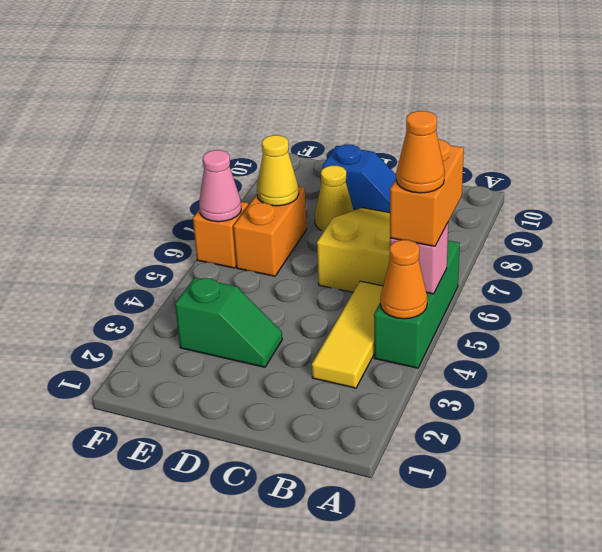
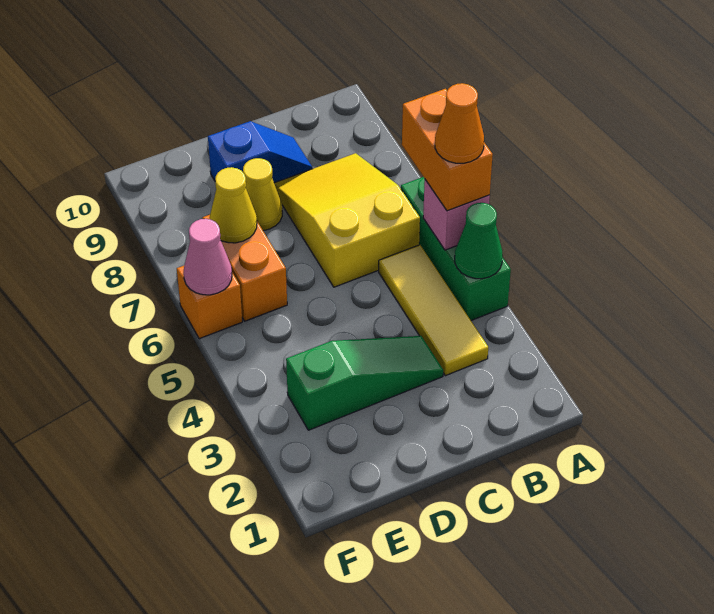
orange cone A4 level 2 -> green cone A4 level 2
green slope D3:E3 level 1 top E -> green slope C3:E3 level 1 top E

